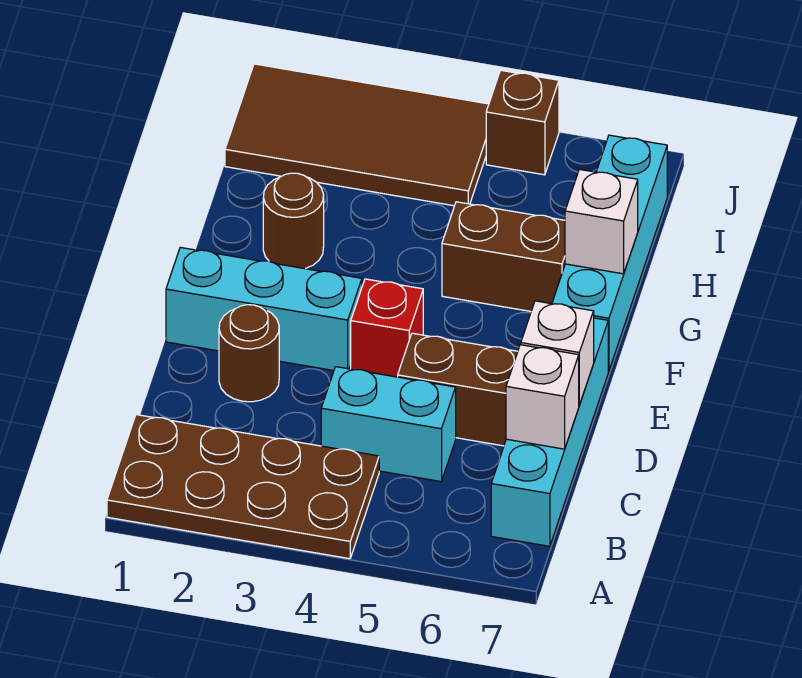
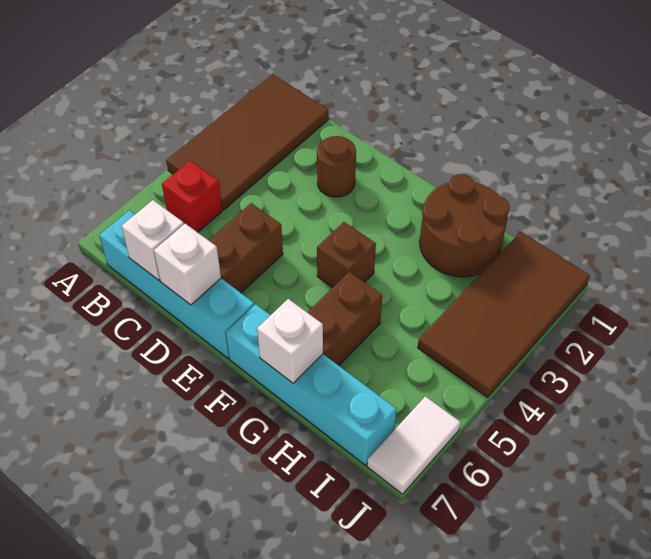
brown plate A1:B4 level 1 -> brown tile A1:B4 level 1
cyan brick C4:C5 level 1 -> none
cyan brick E1:E3 level 1 -> none
red brick E4 level 1 -> red brick B5 level 1
brown round brick G2 level 1 -> brown round brick G1:H2 level 1
brown brick J5 level 1 -> brown brick F4 level 1
none -> white tile J6:J7 level 1

